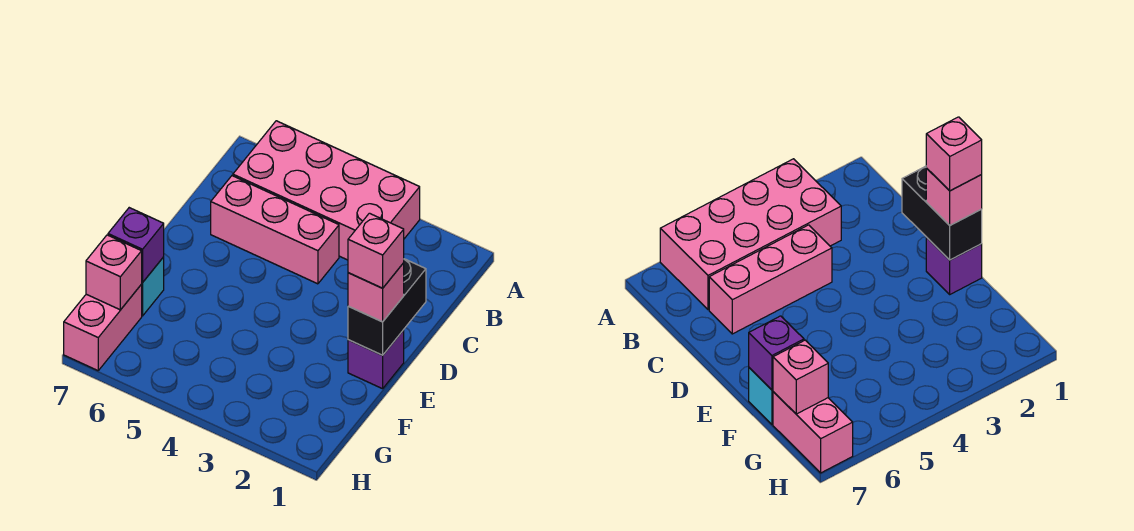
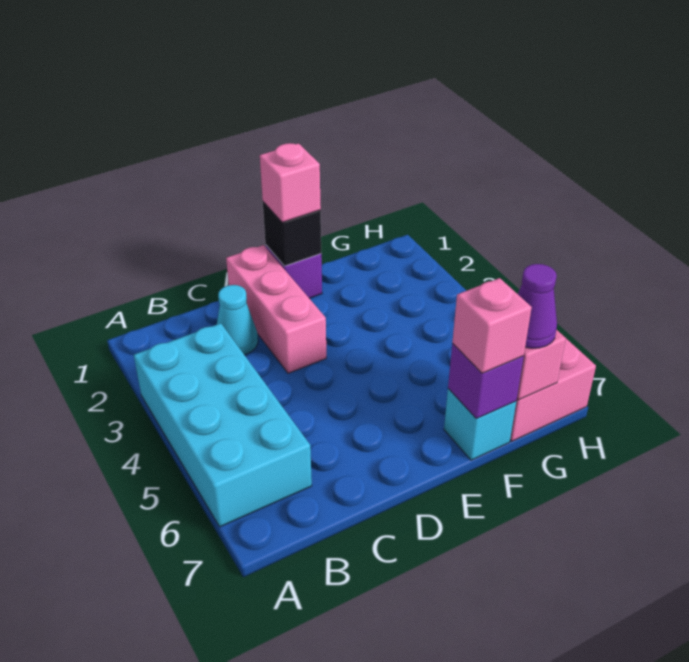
pink brick A3:B6 level 1 -> cyan brick A3:B6 level 1
none -> cyan cone C2 level 1
pink brick C4:C6 level 1 -> pink brick D1:D3 level 1
black brick D1:E1 level 2 -> black brick E1 level 2
pink brick E1 level 4 -> pink brick F7 level 3
none -> purple cone G7 level 3

